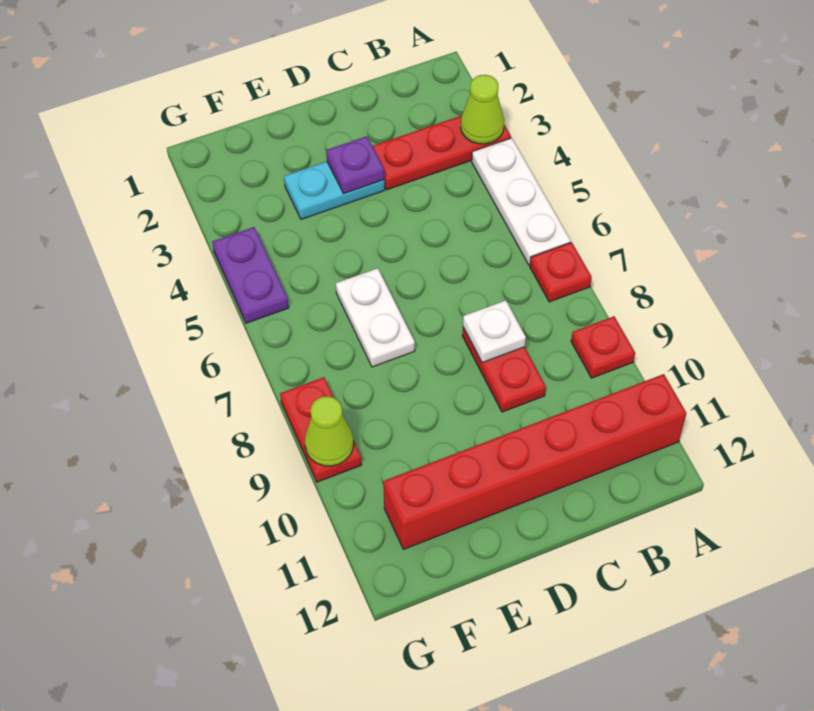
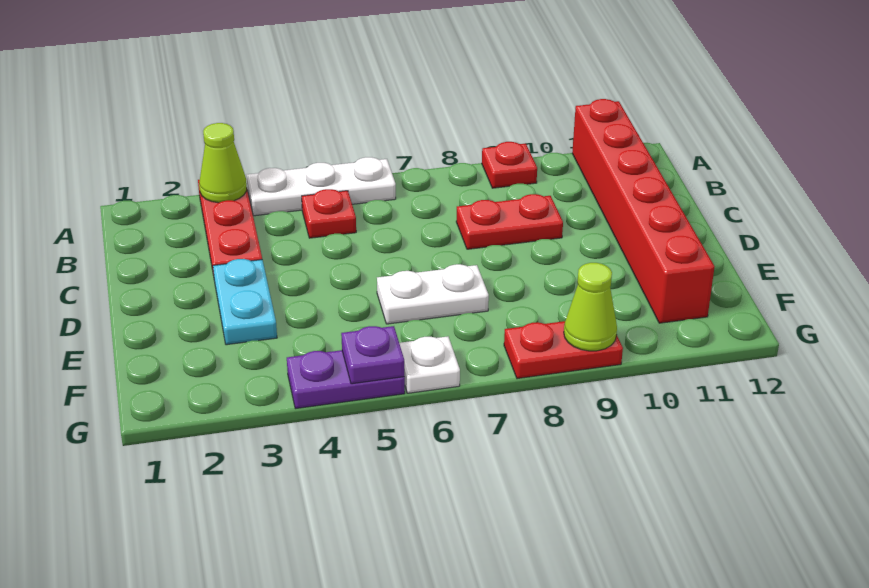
red plate A7 level 1 -> red plate B5 level 1
white plate C8 level 2 -> white plate G6 level 1
purple plate D3 level 2 -> purple plate G5 level 2

